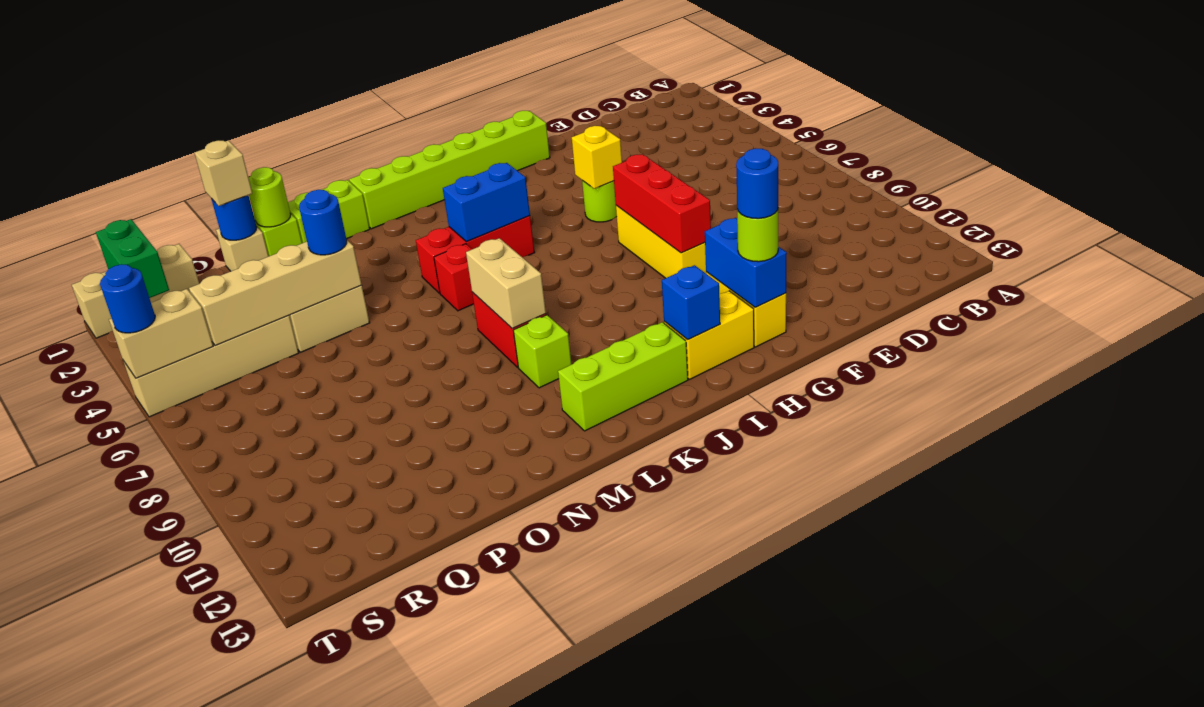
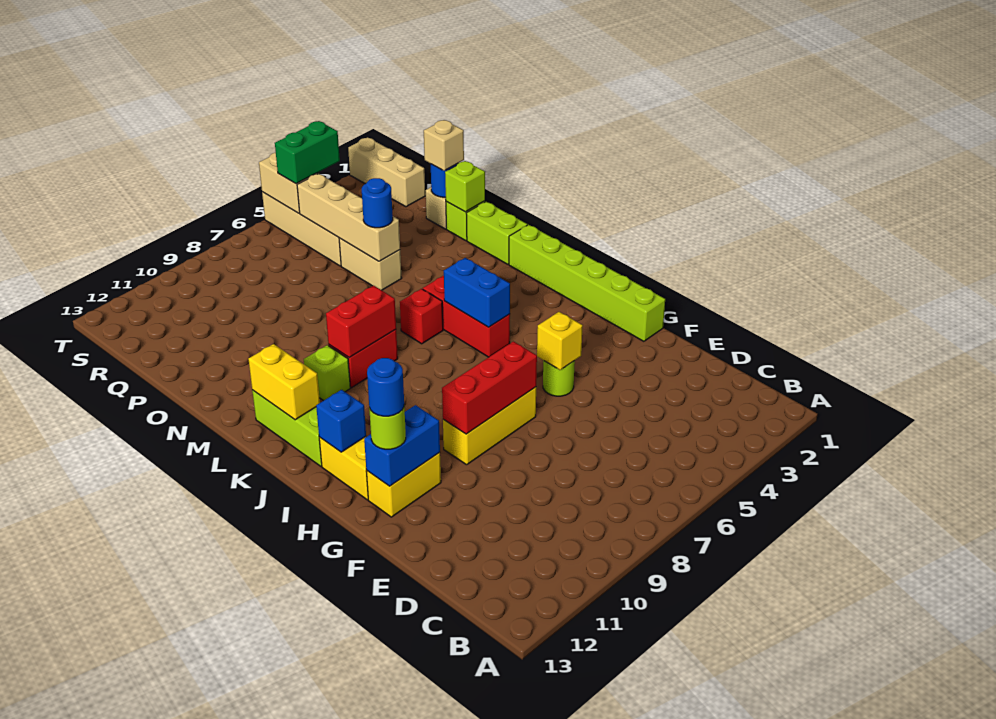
none -> yellow brick K12:L12 level 2
tan brick L8:L9 level 2 -> red brick L8:L9 level 2
lime round brick O1 level 2 -> lime brick O1 level 2
green brick S1:S2 level 2 -> green brick S4:S5 level 3
blue round brick T5 level 3 -> none

